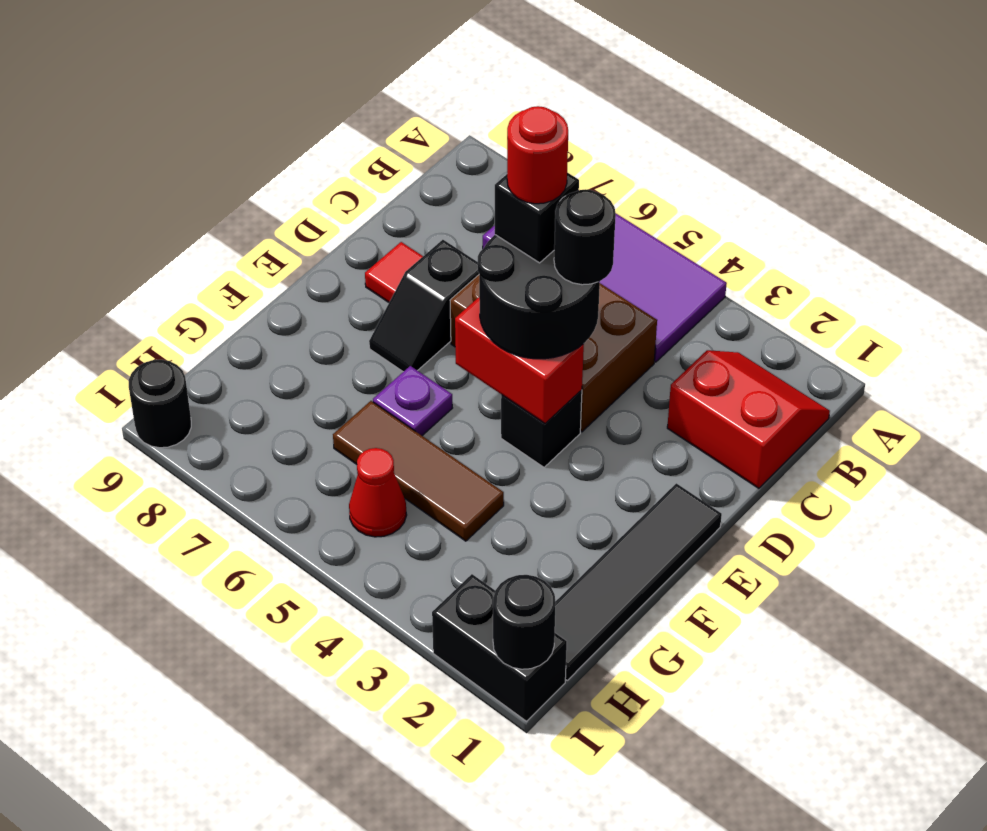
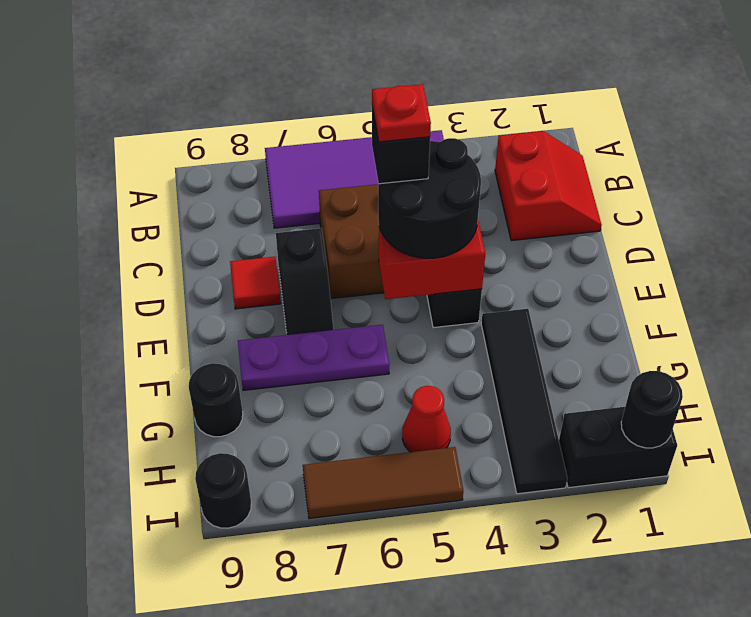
red slope B1:C2 level 1 top C -> red slope B1:C2 level 1 top 2
black round brick D4 level 4 -> black round brick G9 level 1
red round brick D5 level 5 -> red plate D5 level 5
black tile E1:H1 level 1 -> black tile F3:I3 level 1
purple plate F6 level 1 -> purple plate F6:F8 level 1
brown tile G4:G6 level 1 -> brown tile I5:I7 level 1

